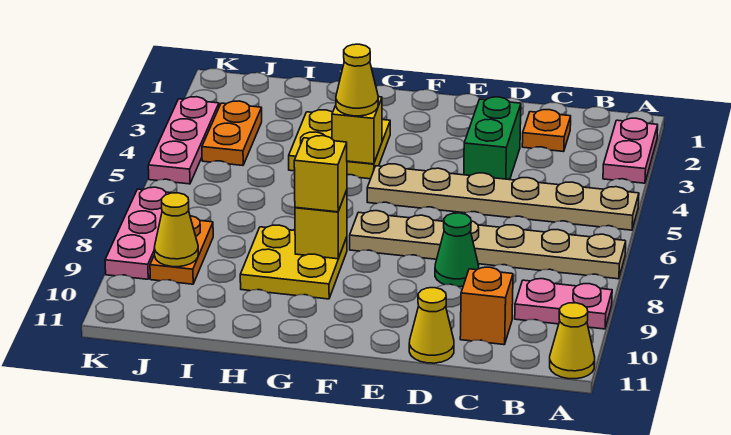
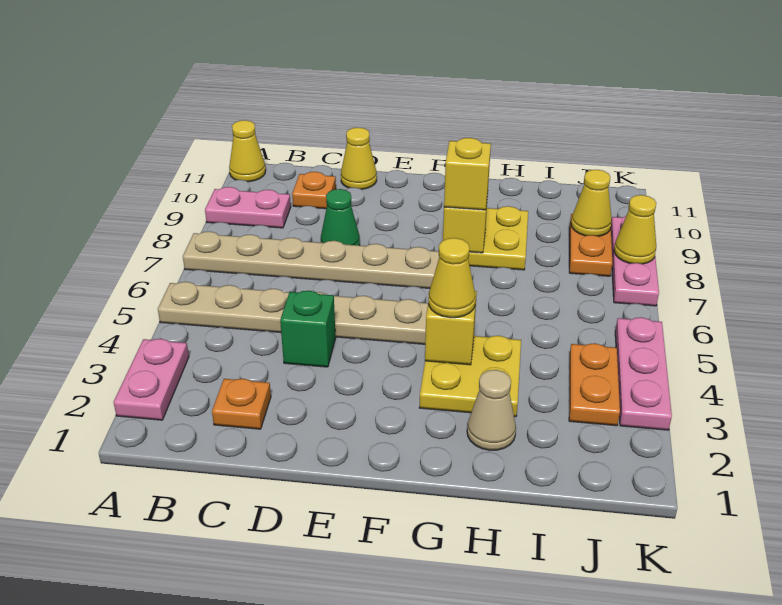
orange brick C10 level 1 -> orange plate C10 level 1
green brick D3:D4 level 1 -> green brick D4 level 1
none -> tan cone H2 level 1
none -> yellow cone K8 level 2

